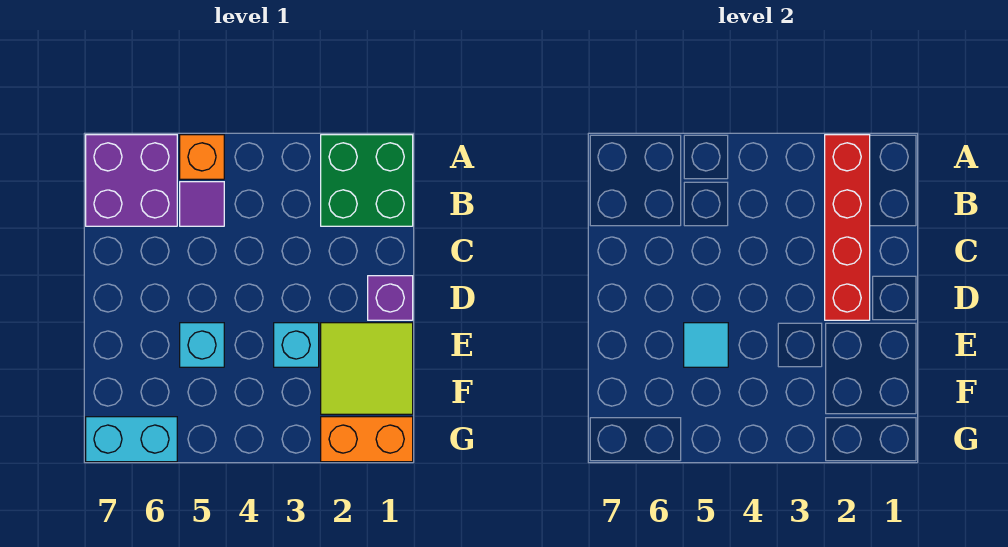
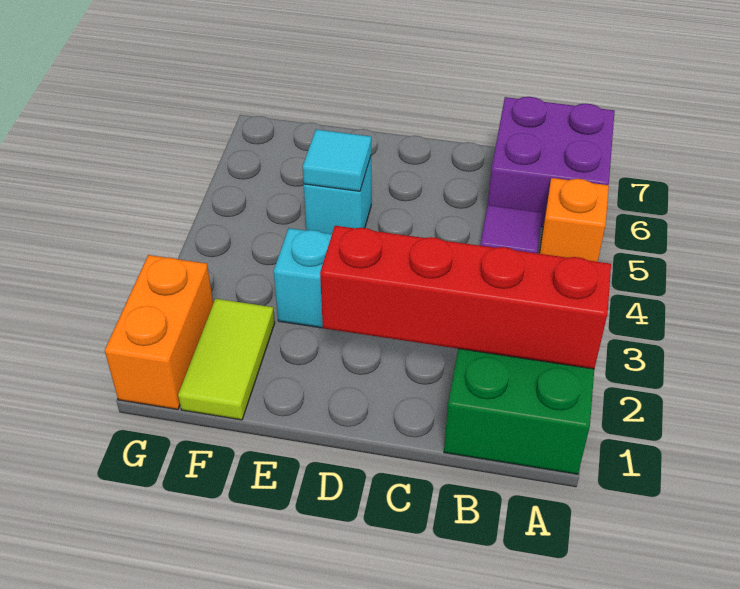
purple brick D1 level 1 -> none
lime tile E1:F2 level 1 -> lime tile F1:F2 level 1
cyan brick G6:G7 level 1 -> none

